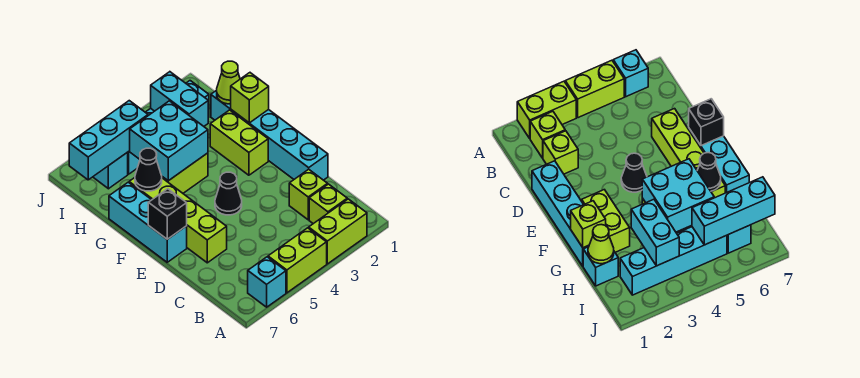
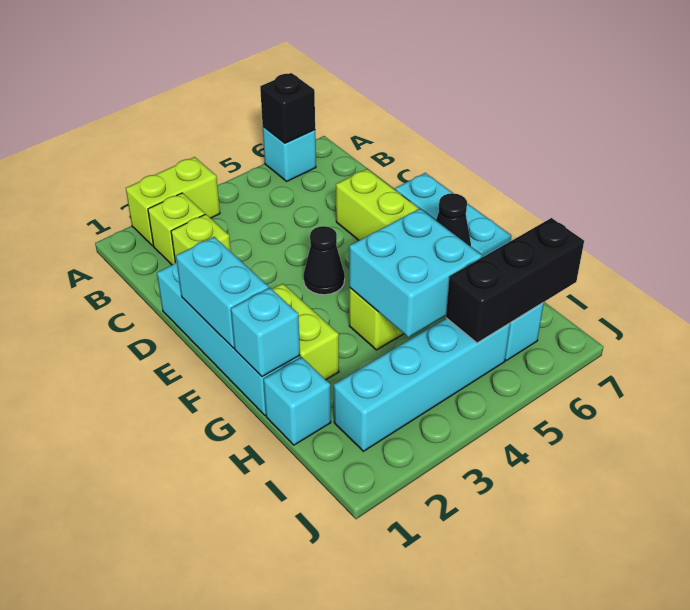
lime brick A4:A5 level 1 -> none
black brick E7 level 2 -> black brick A6 level 2
lime brick G1 level 2 -> cyan brick G1 level 2
lime cone H1 level 2 -> none
cyan brick H3:I3 level 2 -> cyan brick E1:F1 level 2
cyan brick I5:I7 level 2 -> black brick I5:I7 level 2

